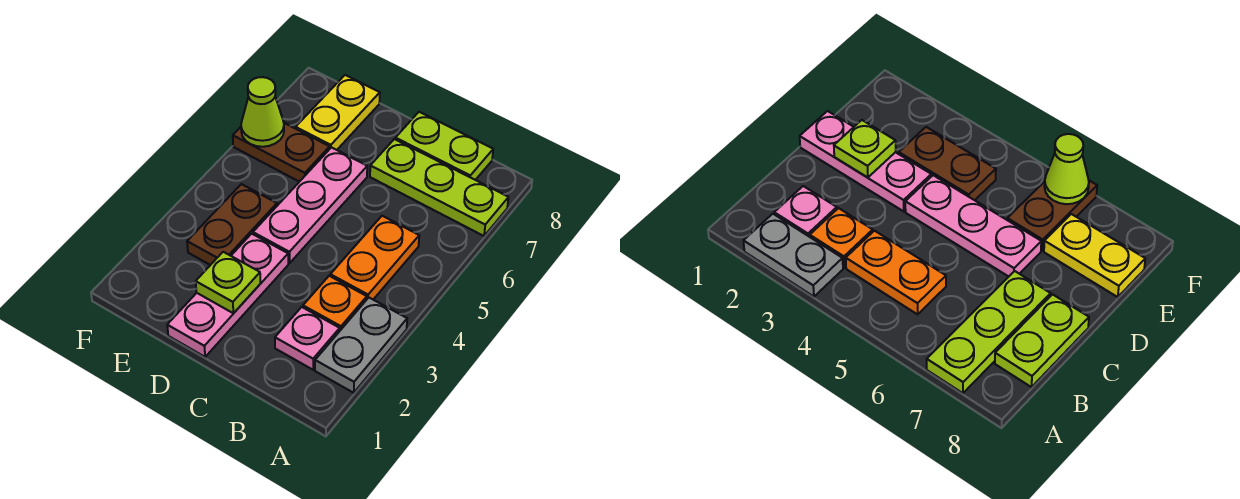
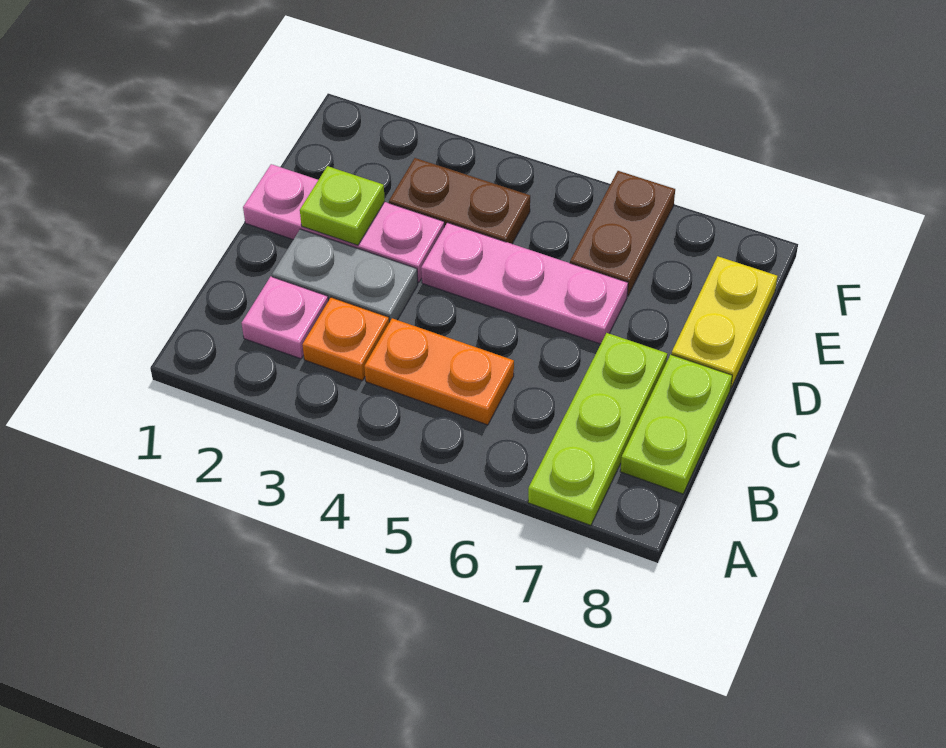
grey plate A2:A3 level 1 -> grey plate C2:C3 level 1
yellow plate E7:E8 level 1 -> yellow plate D8:E8 level 1
lime cone F6 level 2 -> none

